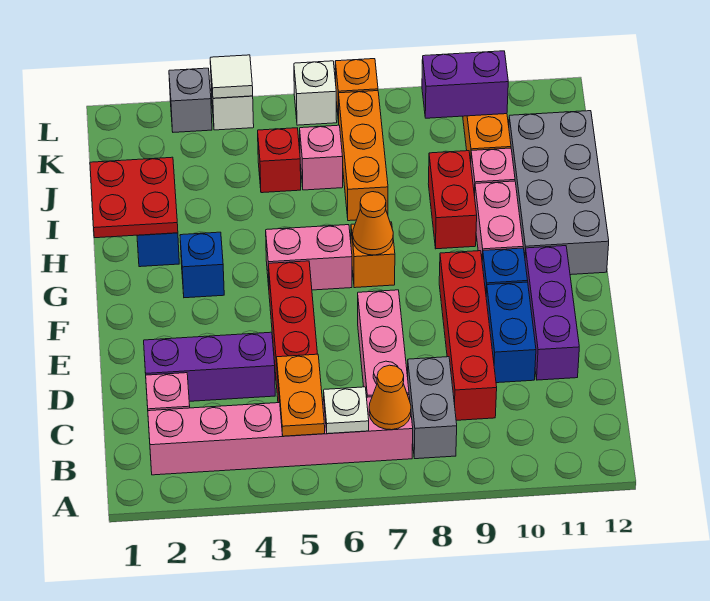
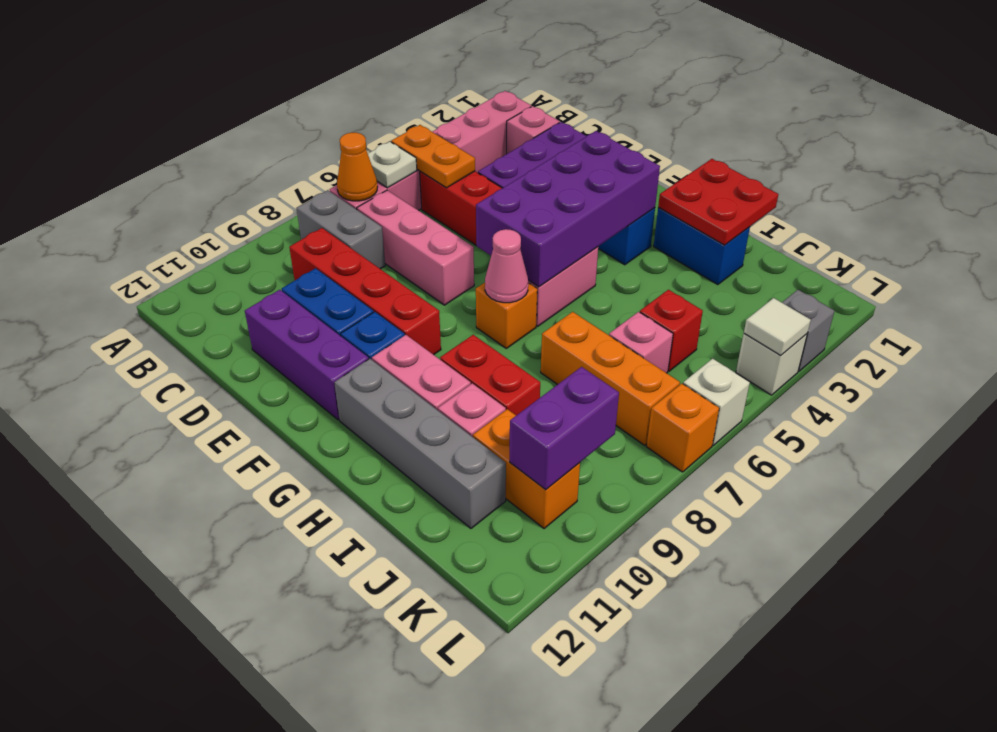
none -> purple brick F3:G6 level 2
orange cone G7 level 2 -> pink cone G7 level 2
grey brick G11:J12 level 1 -> grey brick G11:J11 level 1

